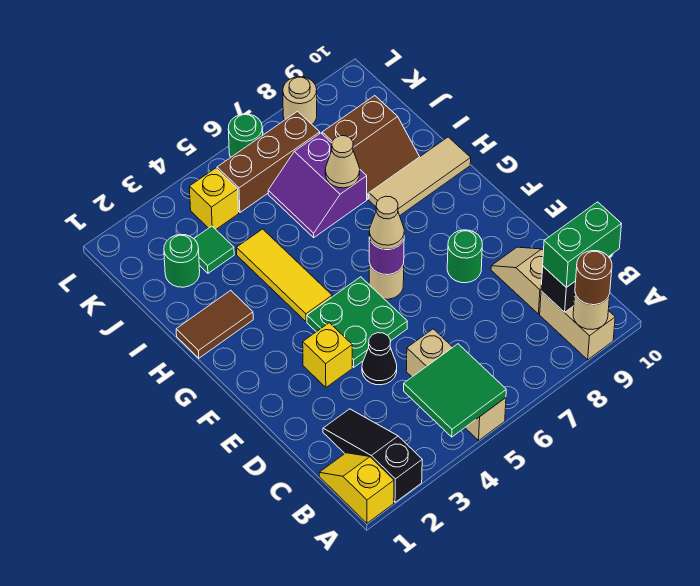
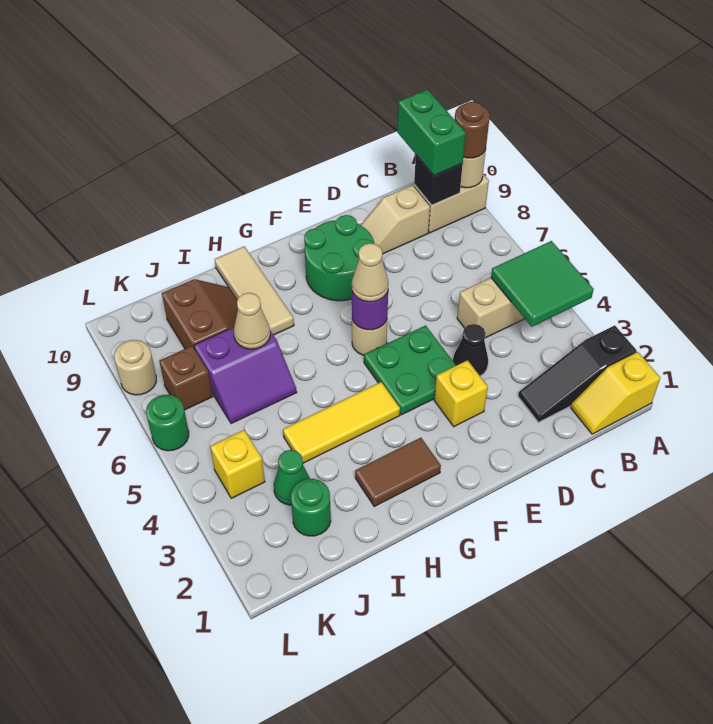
green round brick E8 level 1 -> green round brick E8:F9 level 1
brown tile H1:H2 level 1 -> brown tile G2:H2 level 1
green tile J3 level 1 -> green cone J3 level 1
brown brick K5:K7 level 1 -> brown brick K7 level 1

